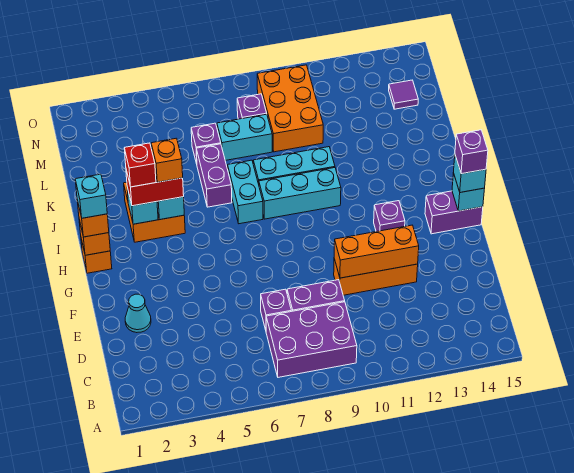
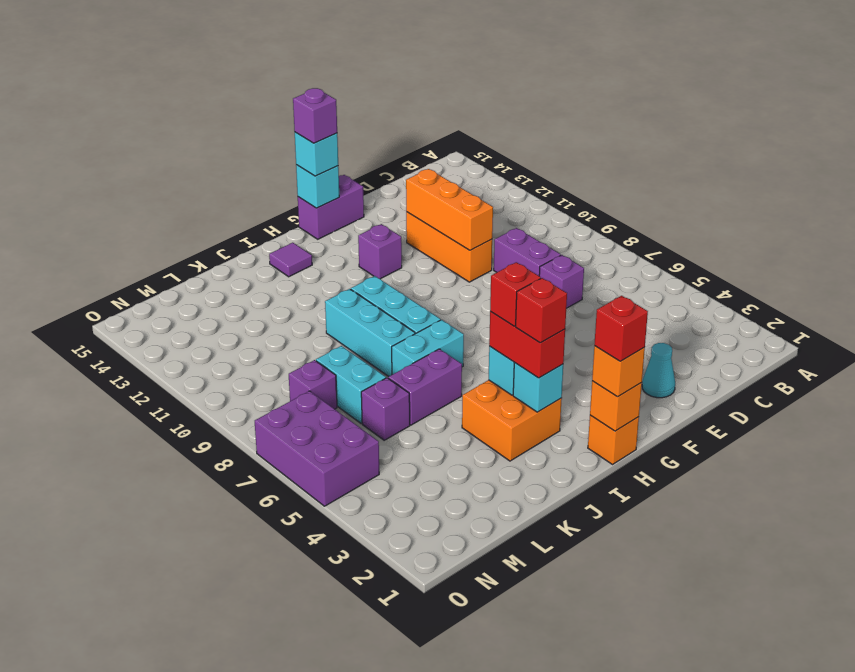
purple brick B7:C9 level 1 -> purple brick N5:O7 level 1
purple brick G14:G15 level 1 -> purple brick F15:G15 level 1
cyan brick H1 level 4 -> red brick H1 level 4
orange brick I4 level 4 -> red brick I4 level 4
orange brick L9:N10 level 1 -> none
purple tile M14 level 1 -> purple tile I14 level 1

